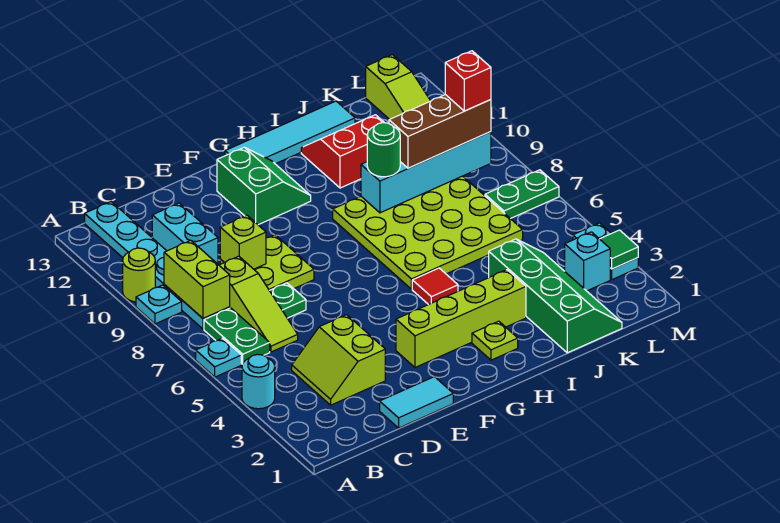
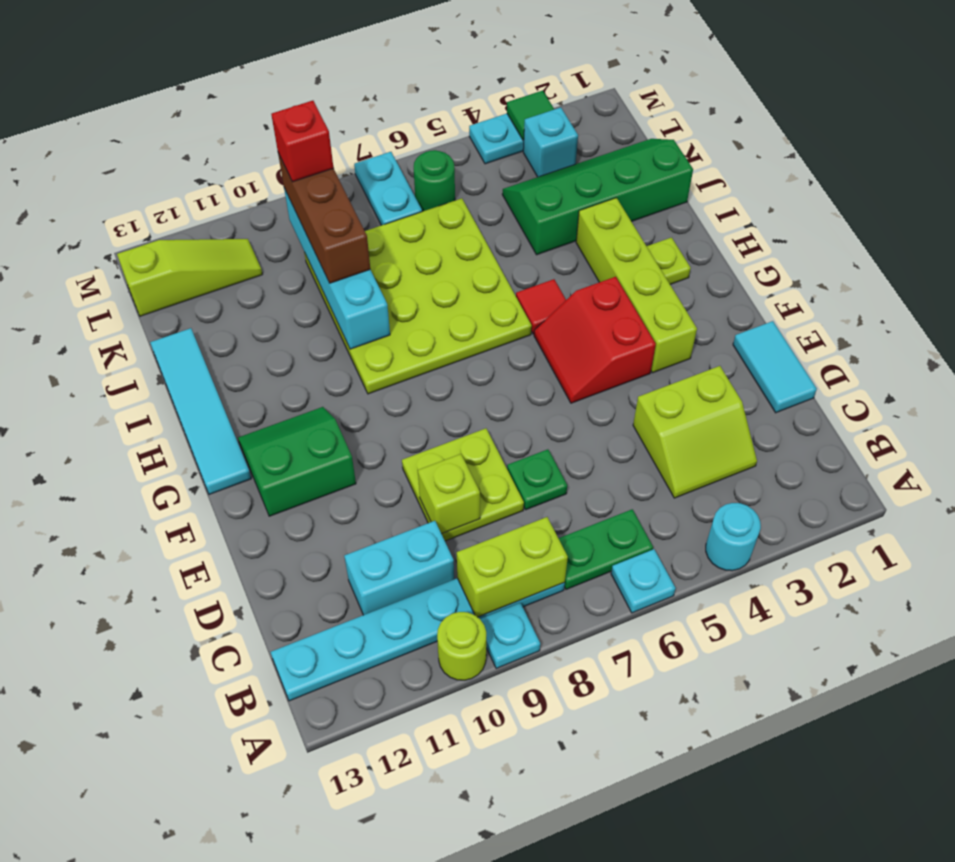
lime slope C6:C8 level 1 top 8 -> none
green round brick I9 level 3 -> green round brick L6 level 1
red slope I11:J12 level 1 top 11 -> red slope F4:G5 level 1 top 4
green plate L7:M7 level 1 -> cyan plate L7:M7 level 1

